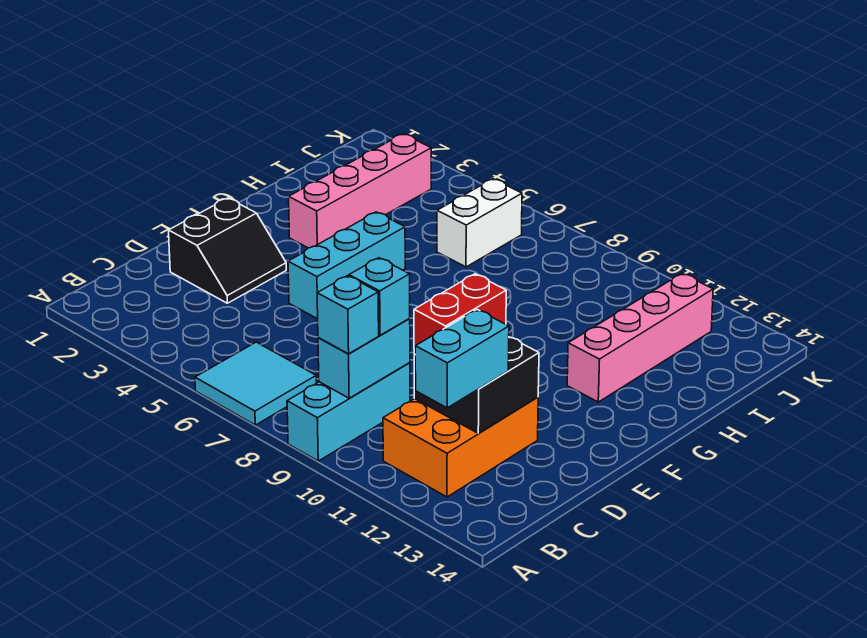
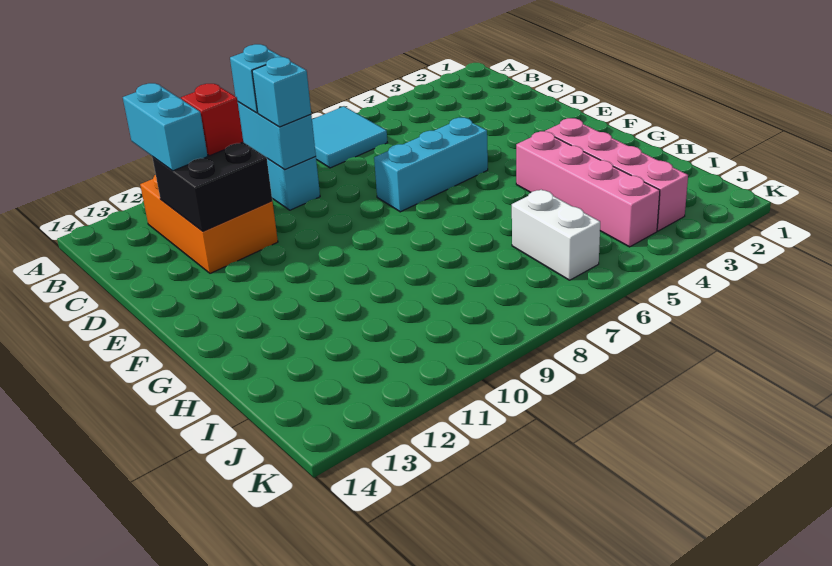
red brick C11:D11 level 3 -> red brick C11 level 3
black slope D2:E3 level 1 top 2 -> none
cyan brick E5:G5 level 1 -> cyan brick E5:E7 level 1
pink brick G12:J12 level 1 -> pink brick G4:J4 level 1

